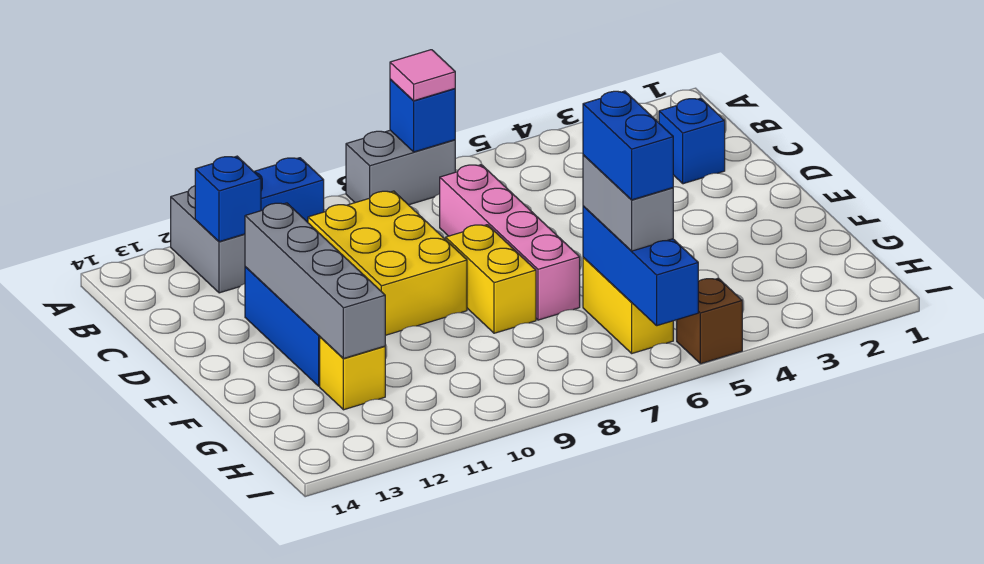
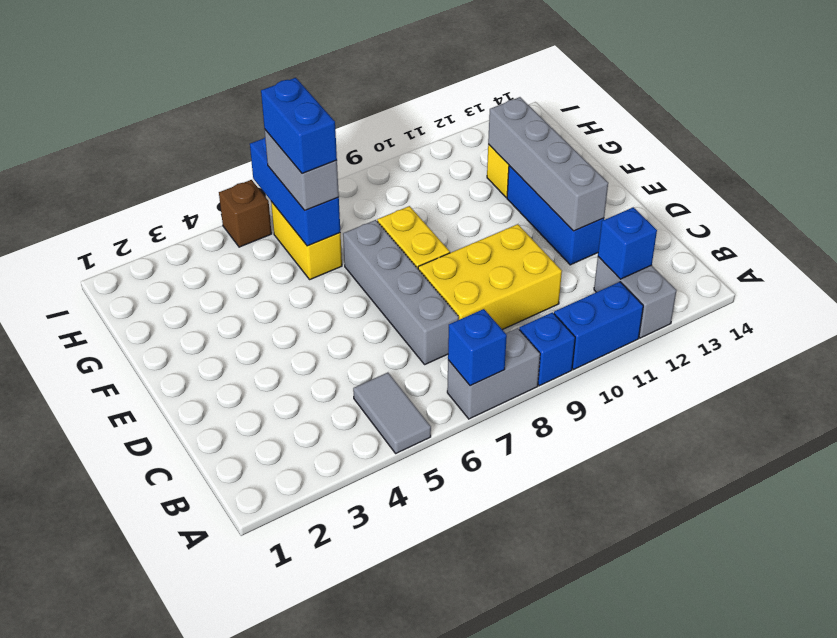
none -> grey tile A5:B5 level 1
pink tile A7 level 3 -> none
blue brick C2 level 1 -> blue brick A9 level 1
pink brick C7:F7 level 1 -> grey brick C7:F7 level 1
yellow brick C9:E10 level 1 -> yellow brick C8:D10 level 1

